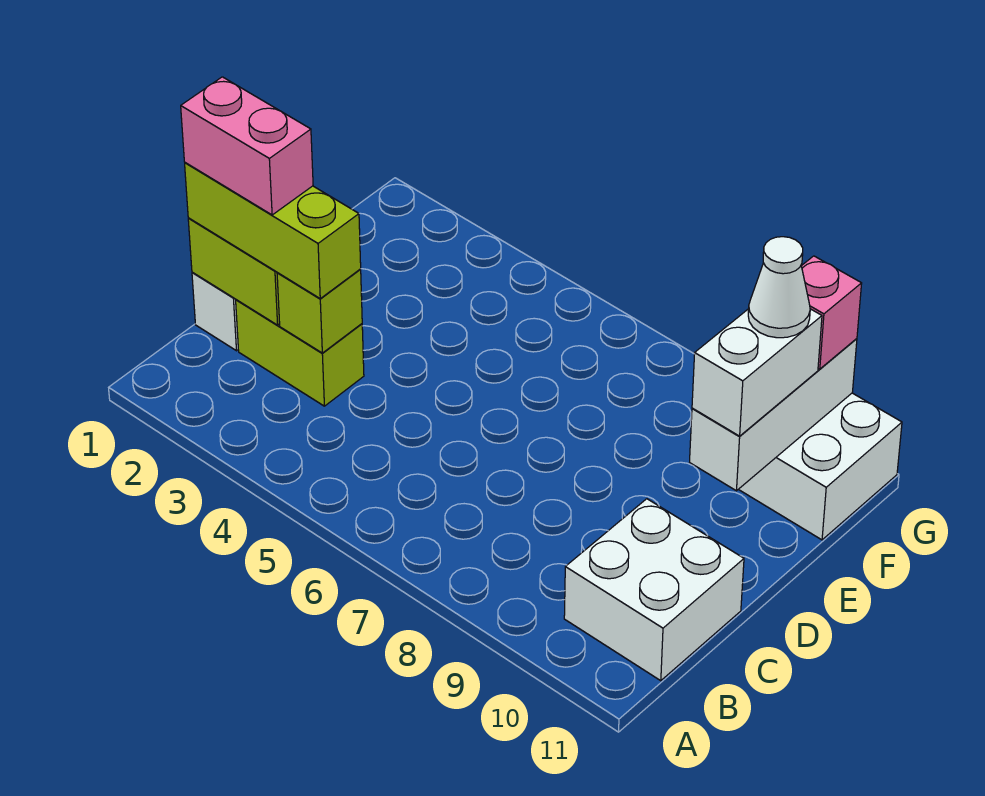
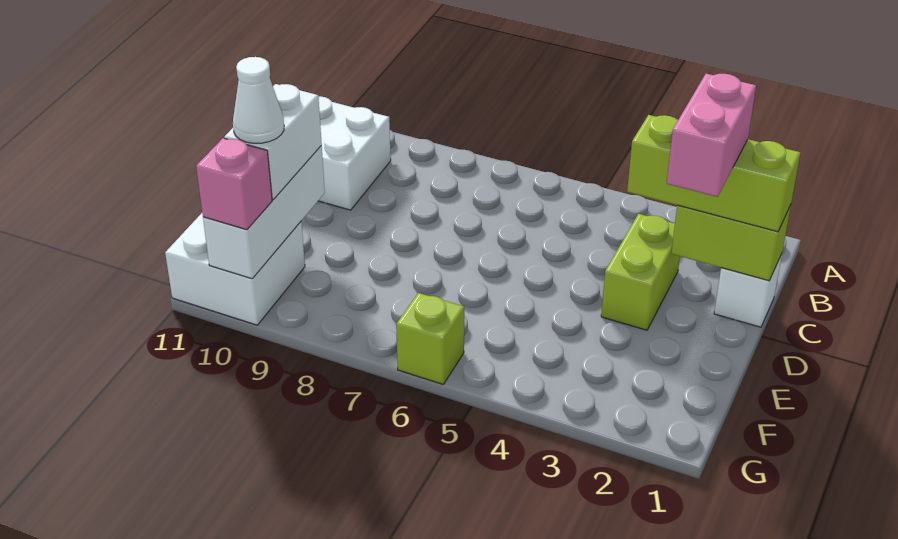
pink brick C1:C2 level 4 -> pink brick C2:D2 level 4
lime brick C2:C3 level 1 -> lime brick C3:D3 level 1
lime brick C3 level 2 -> lime brick G6 level 1

